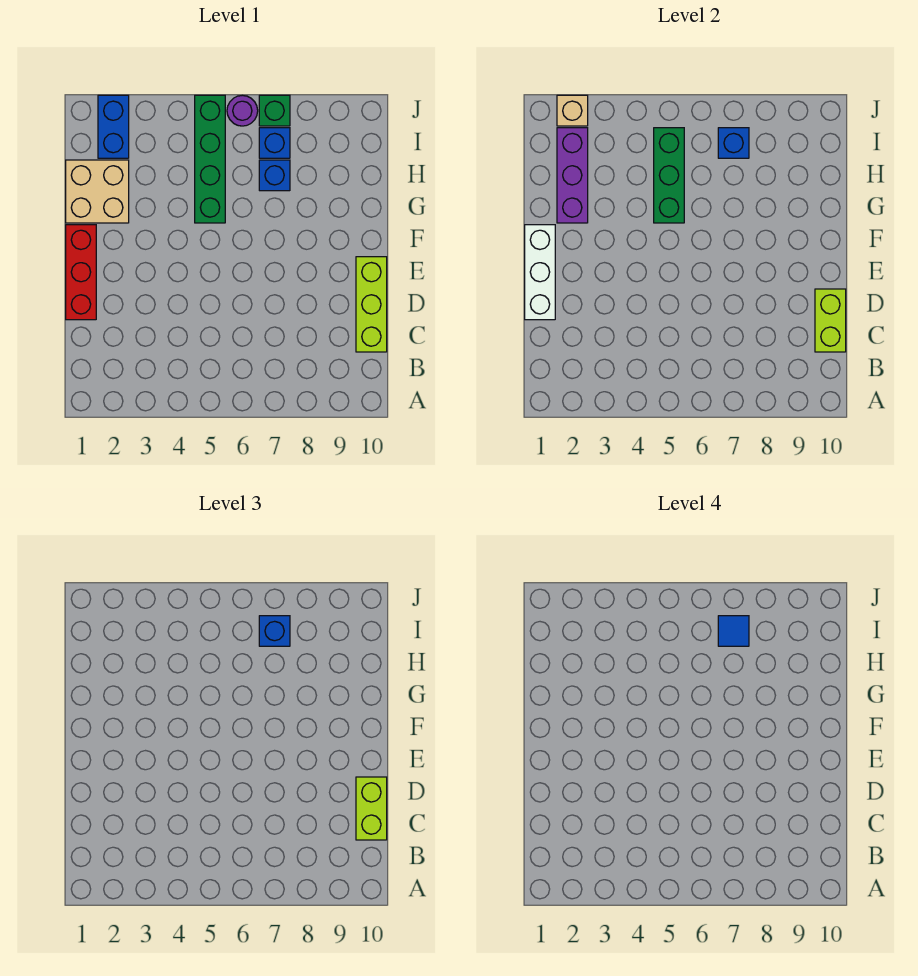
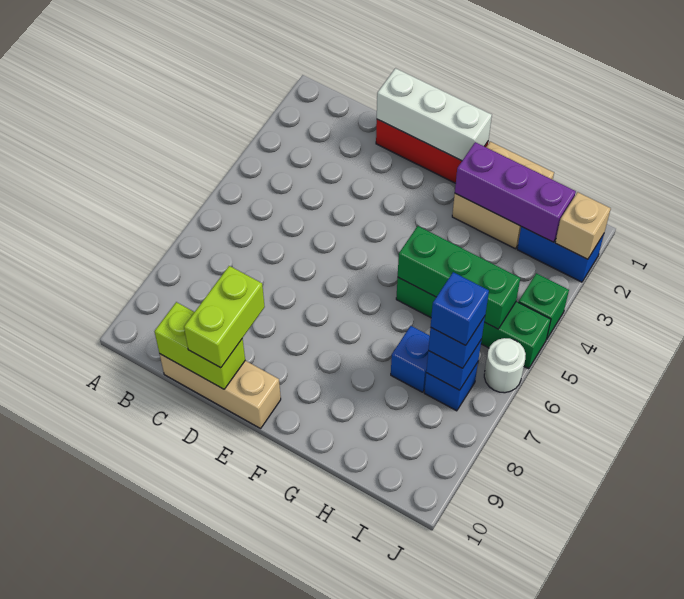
lime brick C10:E10 level 1 -> tan brick C10:E10 level 1
lime brick C10:D10 level 3 -> lime brick D9:D10 level 3
blue tile I7 level 4 -> blue brick I7 level 4
purple round brick J6 level 1 -> white round brick J6 level 1
green brick J7 level 1 -> green brick J4 level 1

